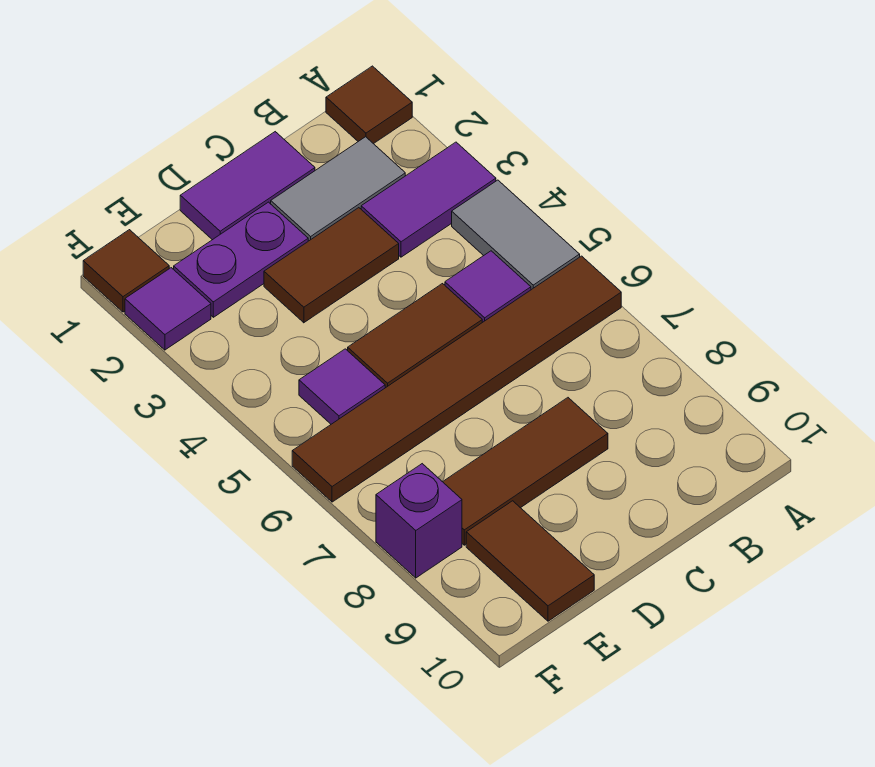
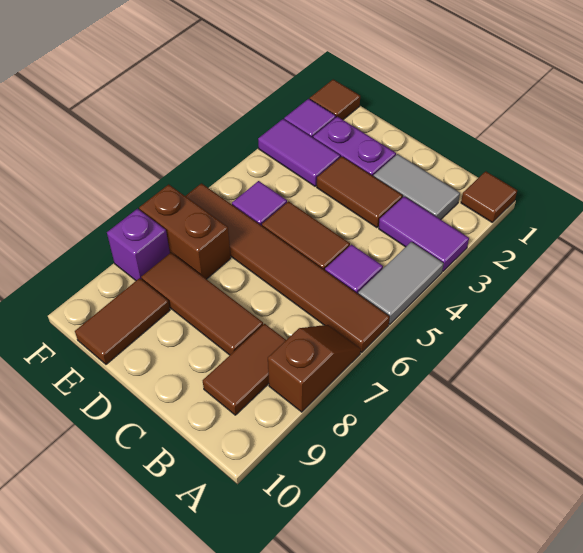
none -> brown slope A7:A8 level 1 top 8
none -> brown tile B8:B9 level 1
purple tile C1:D1 level 1 -> purple tile E3:F3 level 1
none -> brown brick E7:F7 level 1

